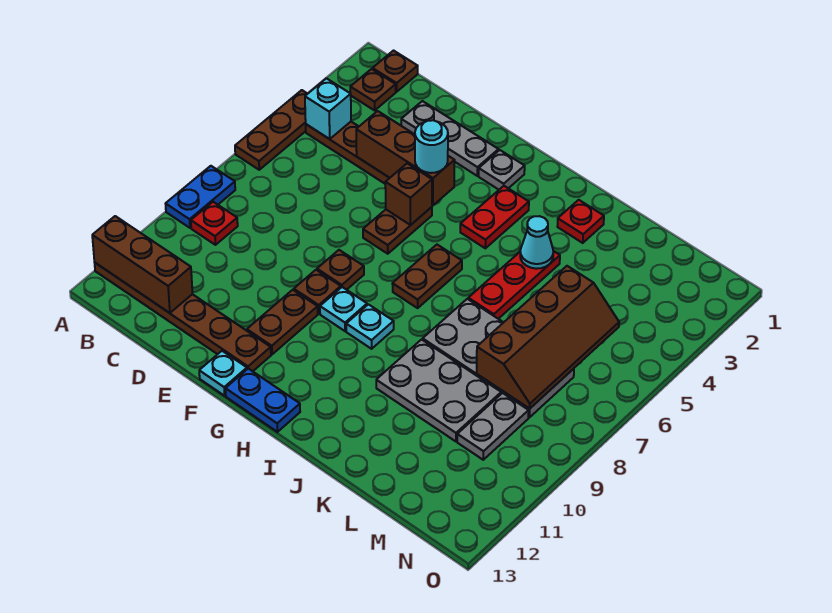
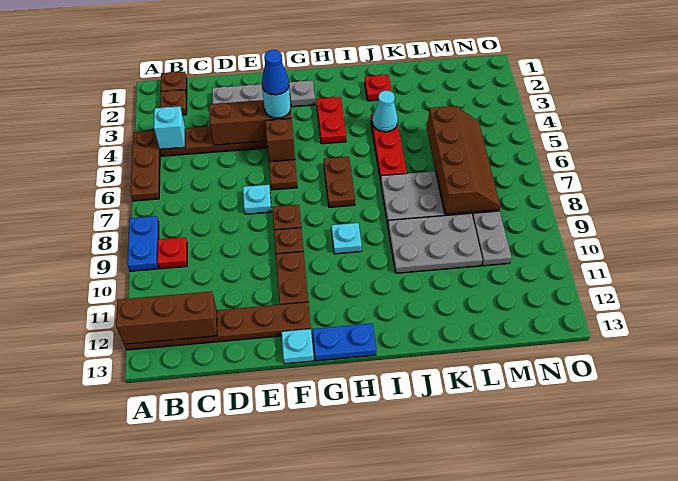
none -> blue cone F4 level 4
cyan plate G9 level 1 -> cyan plate E7 level 1

